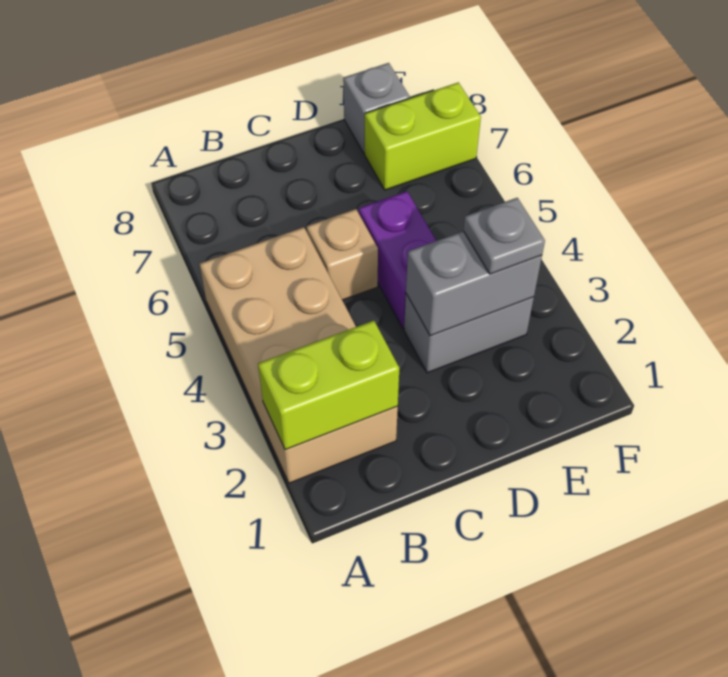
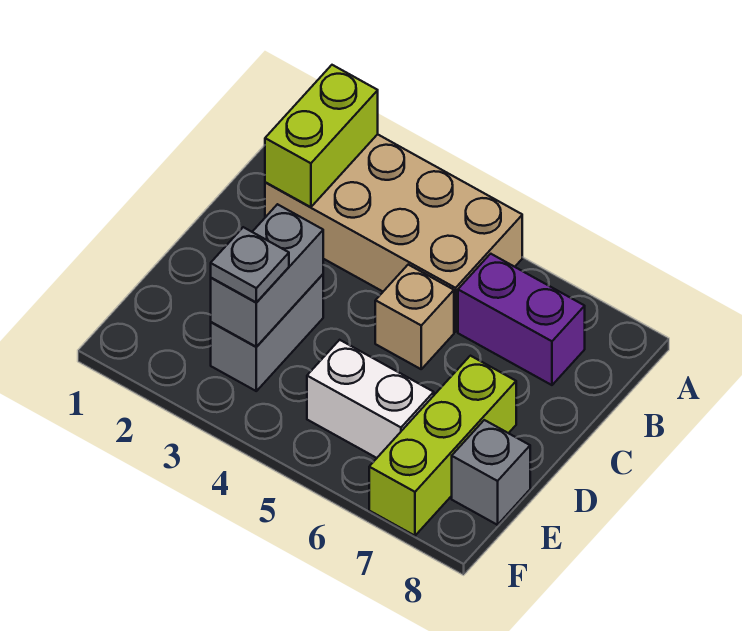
purple brick D4:D5 level 1 -> purple brick B6:B7 level 1
none -> white brick E5:E6 level 1
lime brick E7:F7 level 1 -> lime brick D7:F7 level 1

